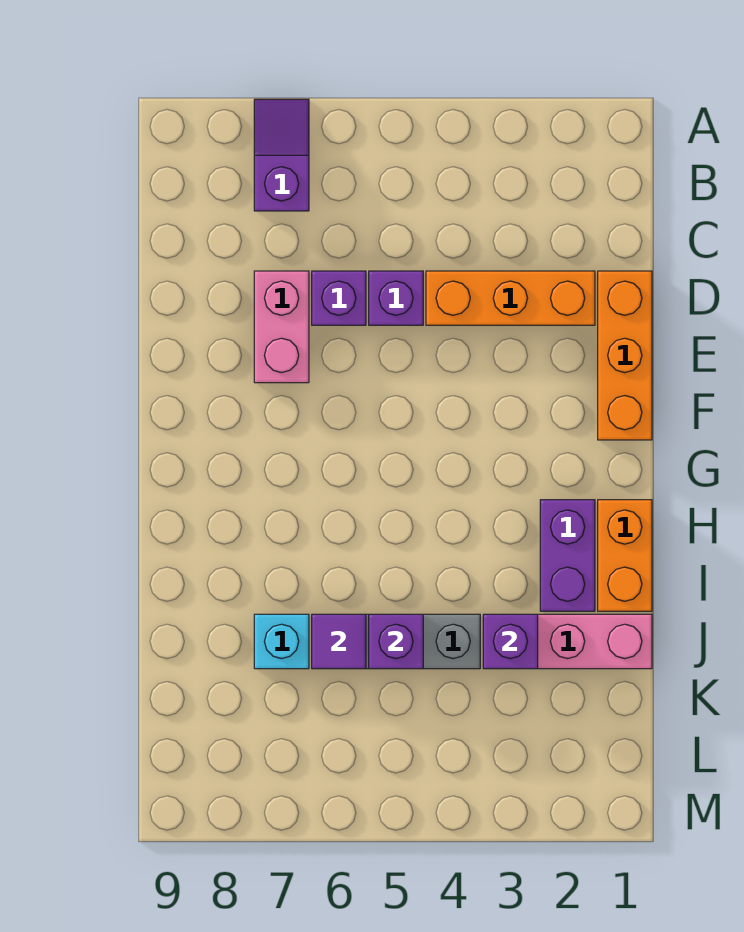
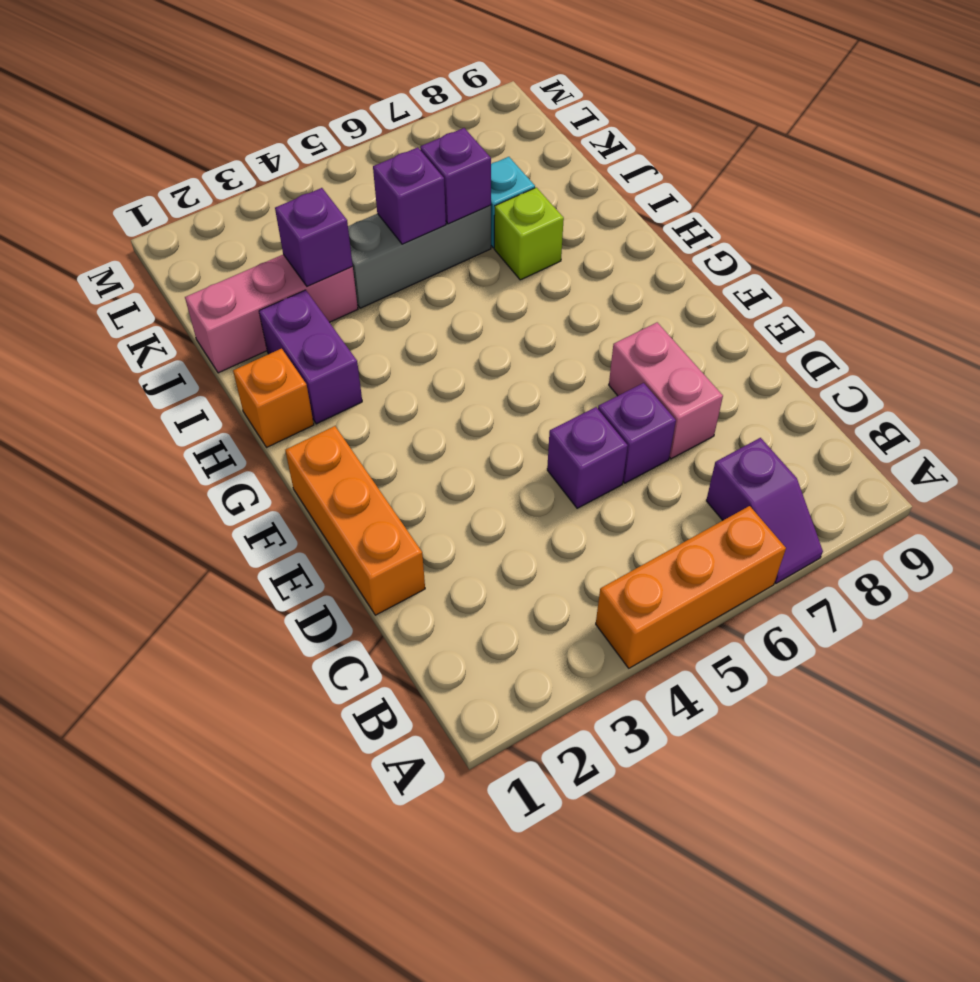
orange brick D2:D4 level 1 -> orange brick A4:A6 level 1
orange brick H1:I1 level 1 -> orange brick H1 level 1
none -> lime brick I7 level 1
purple tile J6 level 2 -> purple brick J6 level 2

